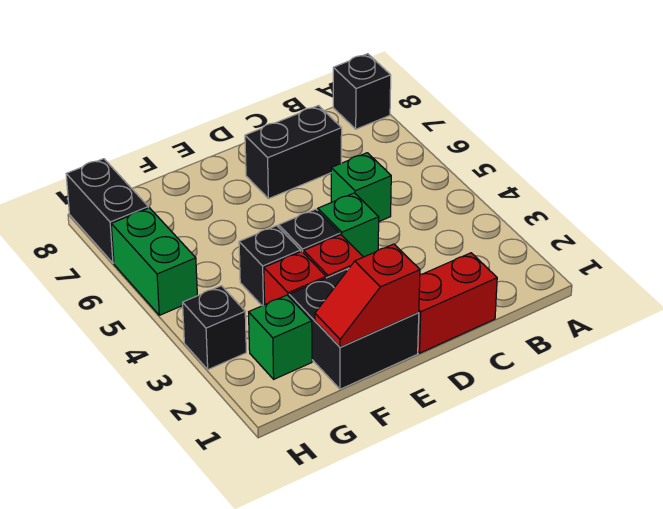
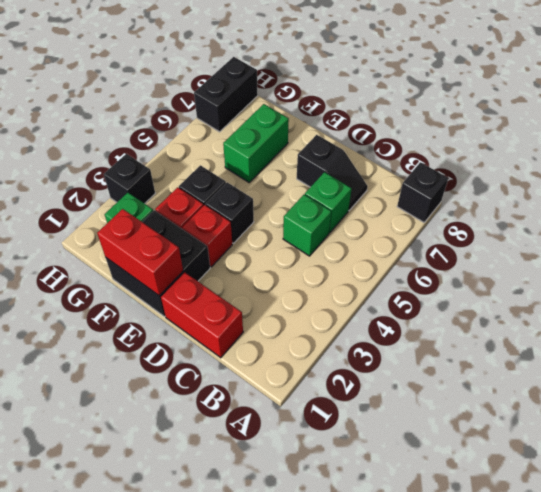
black brick C7:D7 level 1 -> black slope C7:D7 level 1 top D
green brick D4 level 1 -> green brick C6 level 1
red slope E1:F1 level 2 top E -> red brick E1:F1 level 2
green brick H5:H6 level 1 -> green brick F6:F7 level 1

